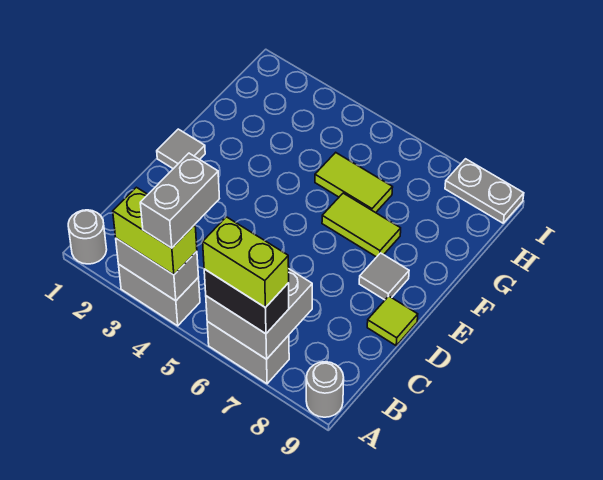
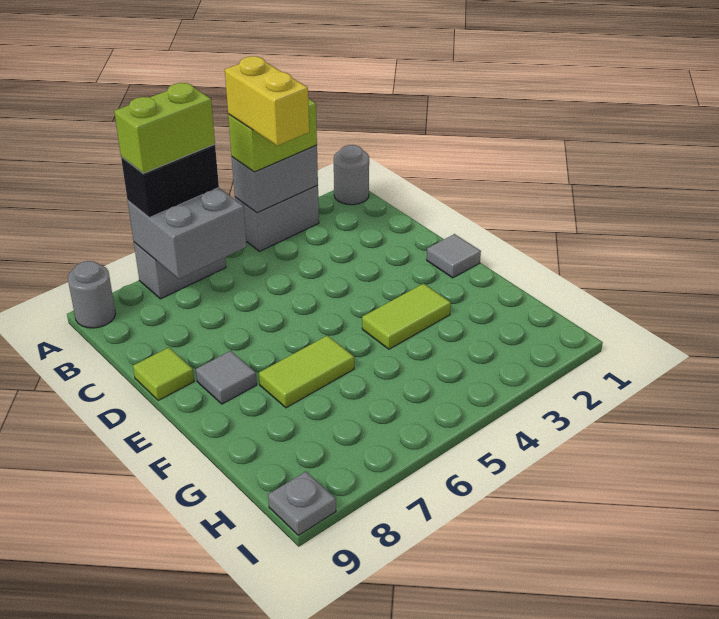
grey brick A4:B4 level 4 -> yellow brick A4:B4 level 4
lime tile G5:G6 level 1 -> lime tile F3:F4 level 1
grey plate I8:I9 level 1 -> grey plate I9 level 1

